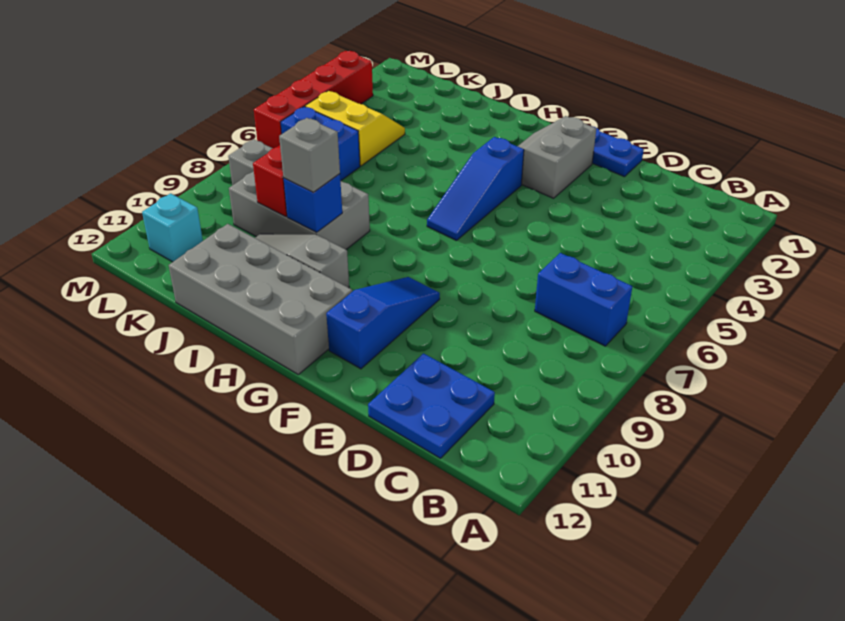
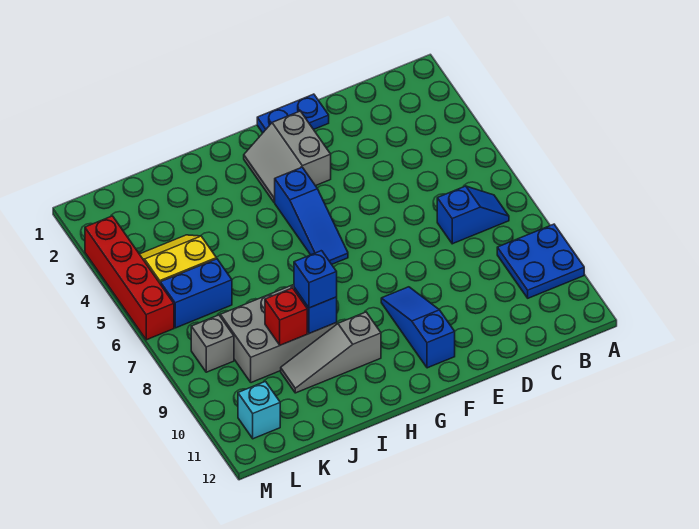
blue brick B7:C7 level 1 -> blue slope B7:C7 level 1 top C
blue plate C11:D12 level 1 -> blue plate A9:B10 level 1
grey brick G11:J12 level 1 -> none
grey brick I9 level 3 -> blue brick I9 level 3

